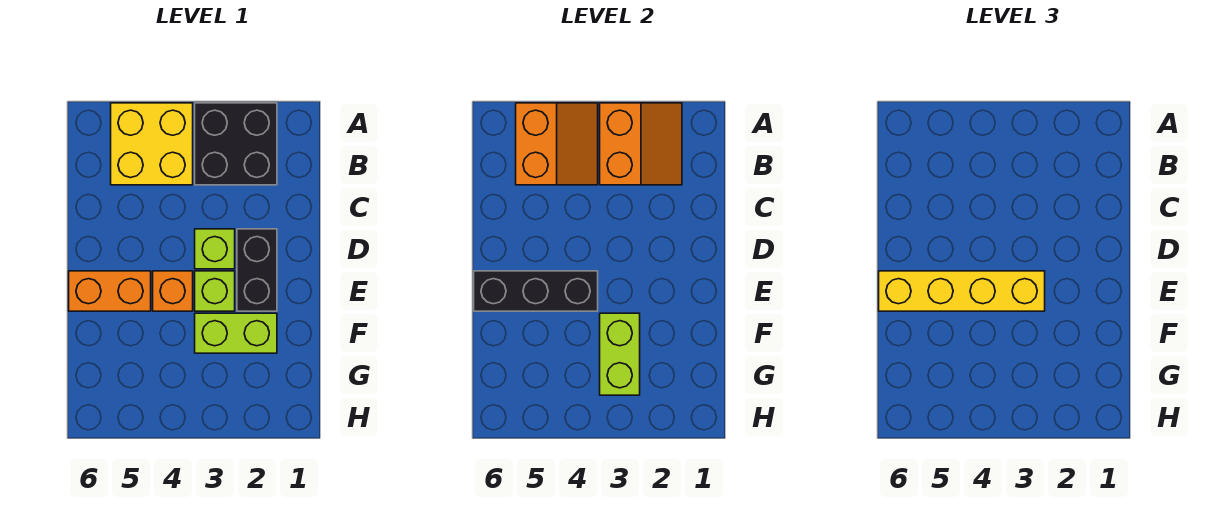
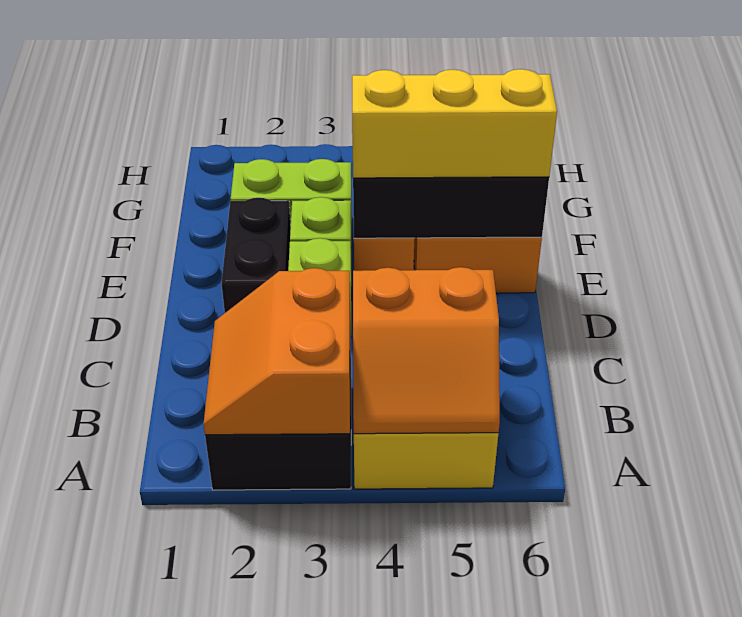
orange slope A4:B5 level 2 top 5 -> orange slope A4:B5 level 2 top B
yellow brick E3:E6 level 3 -> yellow brick E4:E6 level 3
lime brick F3:G3 level 2 -> none

